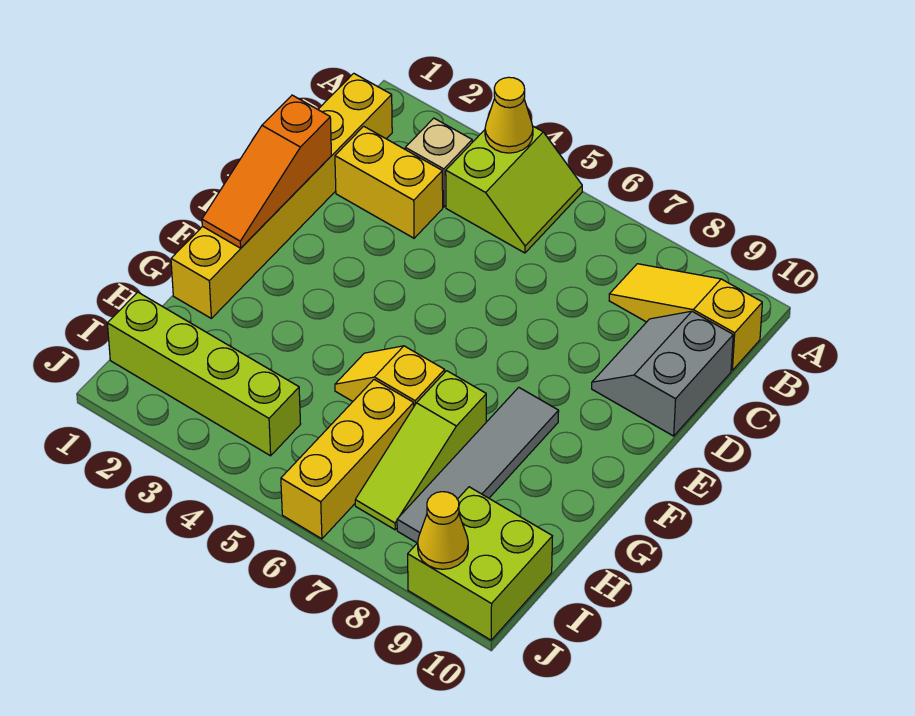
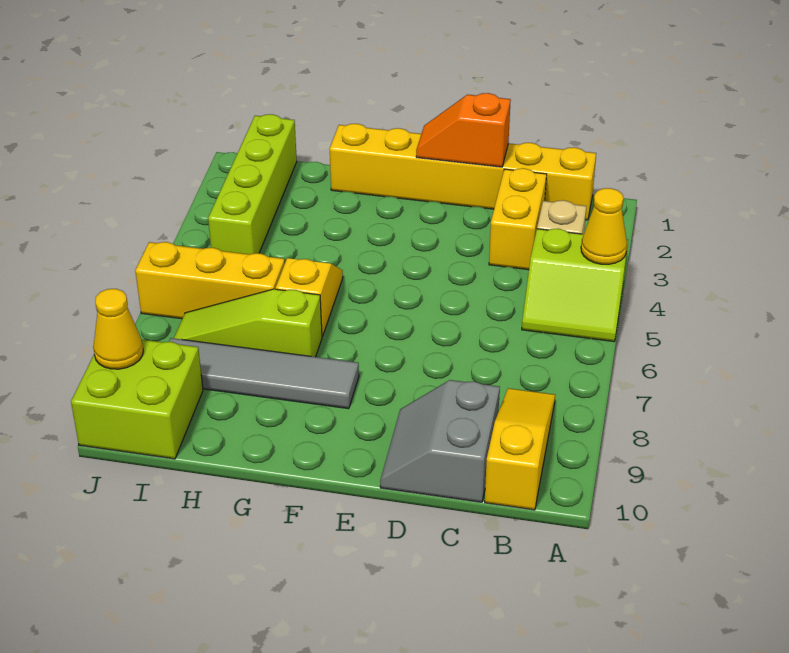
grey slope C9:D10 level 1 top 10 -> grey slope C9:D10 level 1 top C
orange slope D1:F1 level 2 top D -> orange slope D1:E1 level 2 top D

